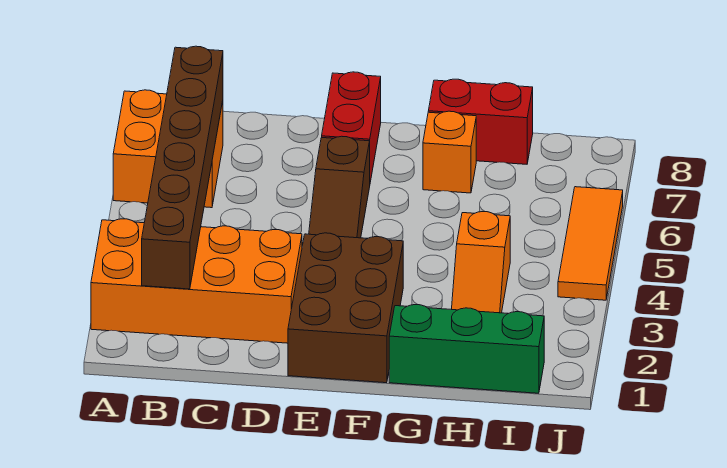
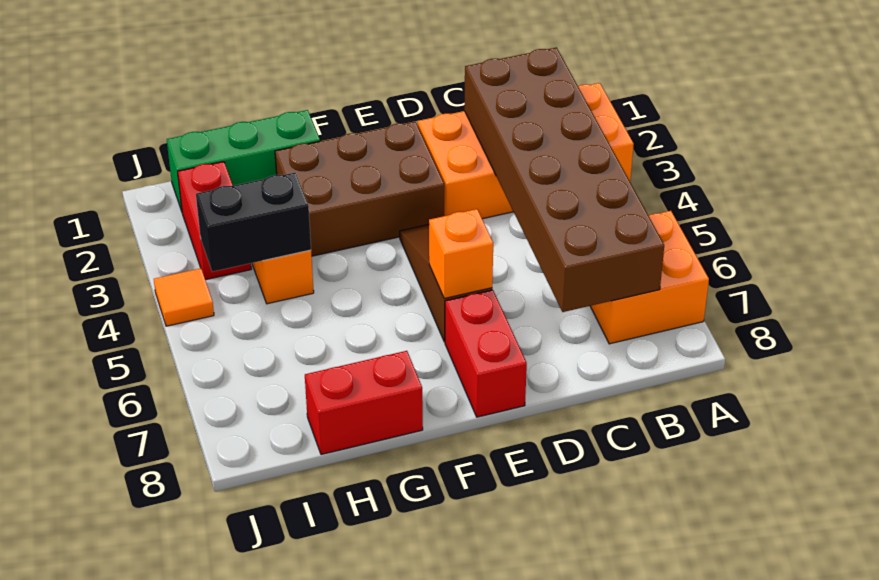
brown brick B2:B7 level 2 -> brown brick B2:C7 level 2
brown brick E1:F3 level 1 -> brown brick E2:G3 level 1
orange brick G7 level 1 -> orange brick E6 level 2
none -> black brick H4:I4 level 2
none -> red brick I2:I3 level 1
orange tile J4:J6 level 1 -> orange tile J4 level 1

